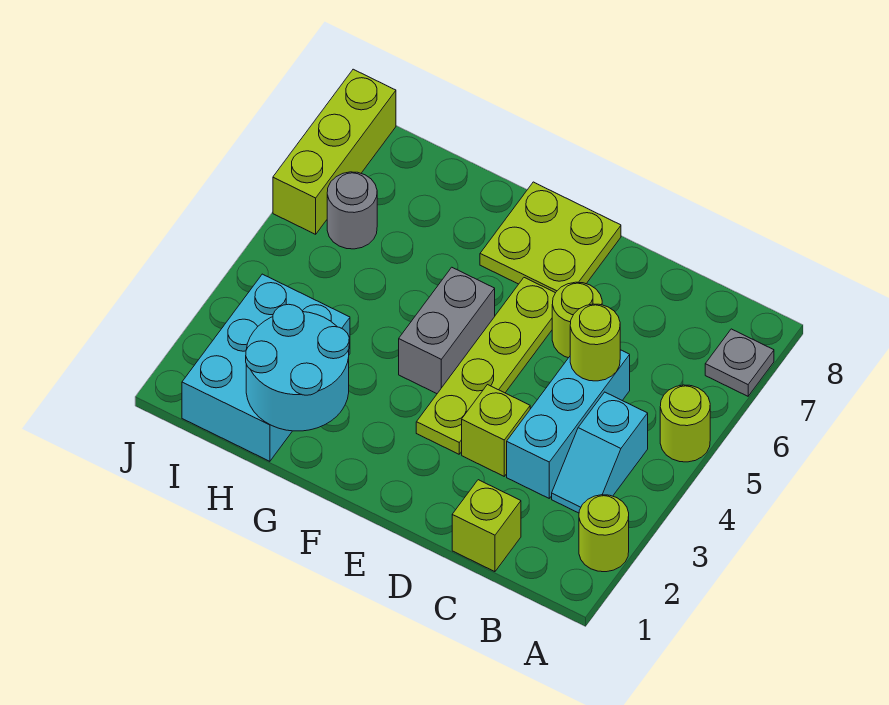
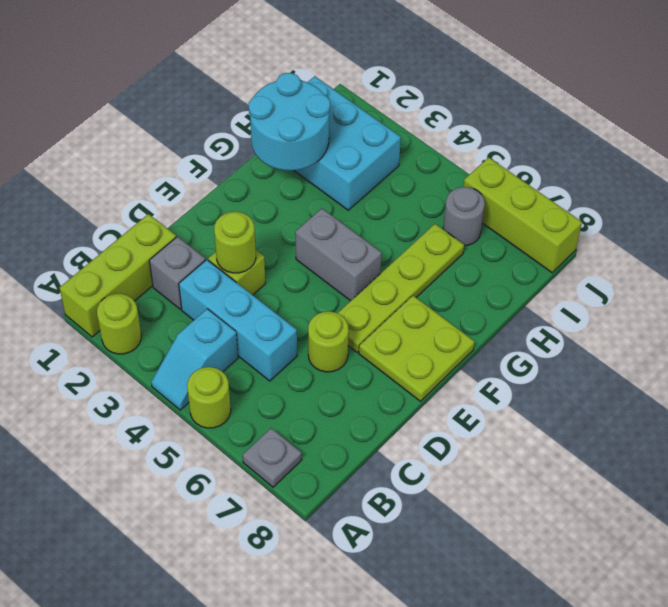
cyan slope B3:B4 level 1 top 4 -> cyan slope A4:B4 level 1 top B
lime brick C1 level 1 -> lime brick A1:C1 level 1
none -> grey brick C2 level 1
lime round brick C5 level 2 -> lime round brick D3 level 2
lime plate E3:E6 level 1 -> lime plate E6:H6 level 1

